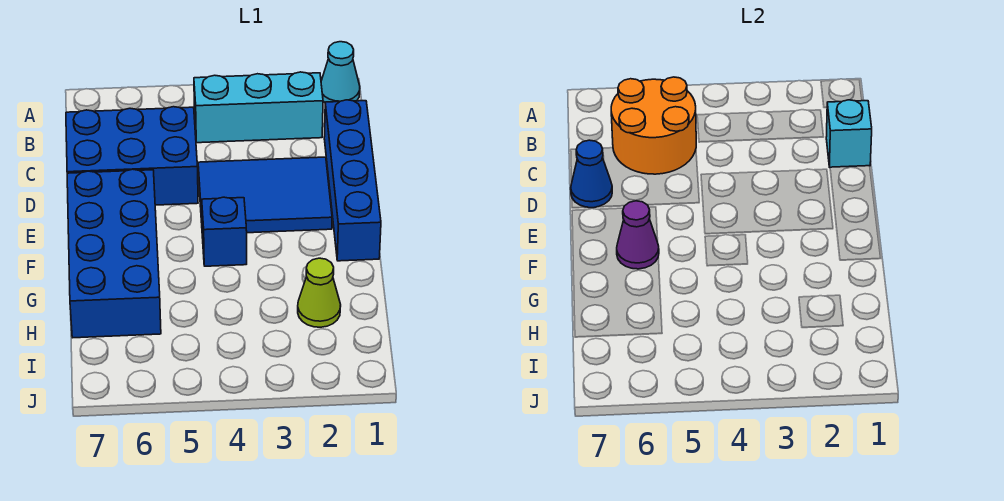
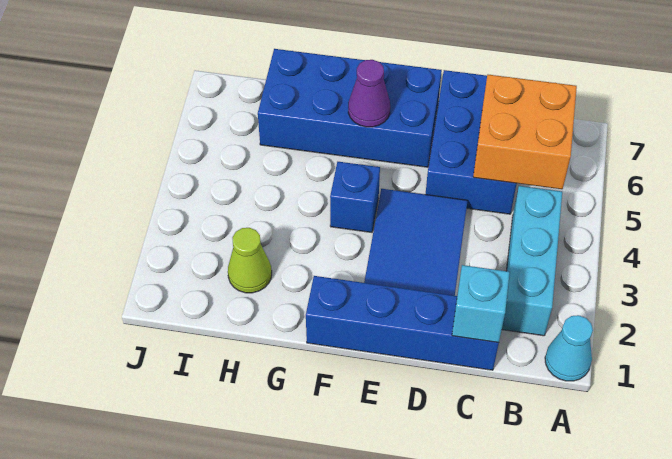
orange round brick B5:C6 level 2 -> orange brick B5:C6 level 2
blue cone D7 level 2 -> none

